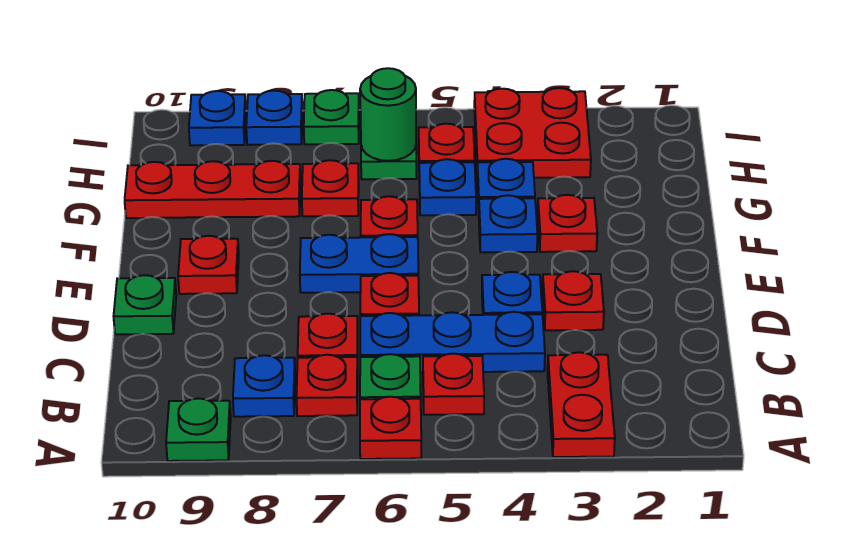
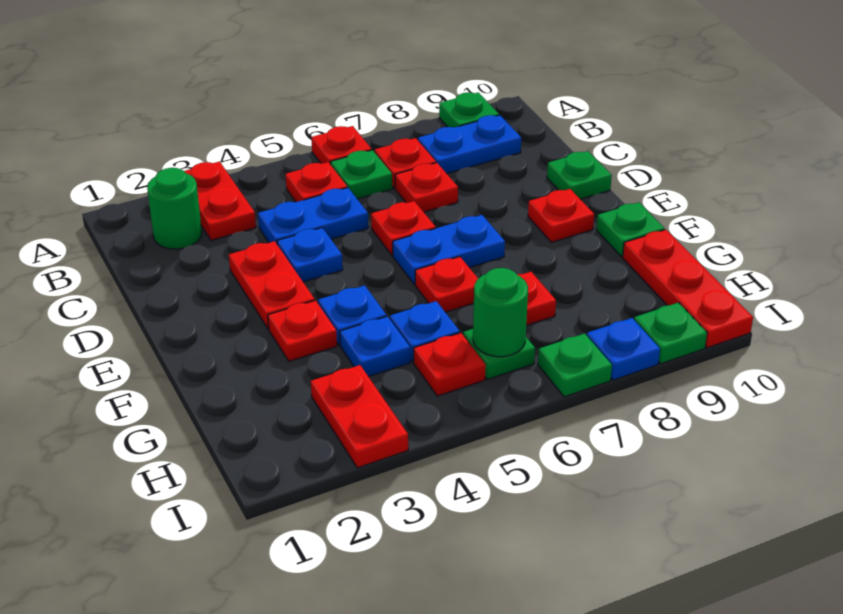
none -> green round brick B2 level 1
blue plate B8 level 1 -> blue plate B8:B9 level 1
blue plate C4:C6 level 1 -> blue plate C4:C5 level 1
red plate D3 level 1 -> red plate D3:E3 level 1
none -> green plate F10 level 1
red plate G8:G10 level 1 -> red plate G10:I10 level 1
red plate H3:I4 level 1 -> red plate H3:I3 level 1
blue plate I9 level 1 -> green plate I9 level 1

